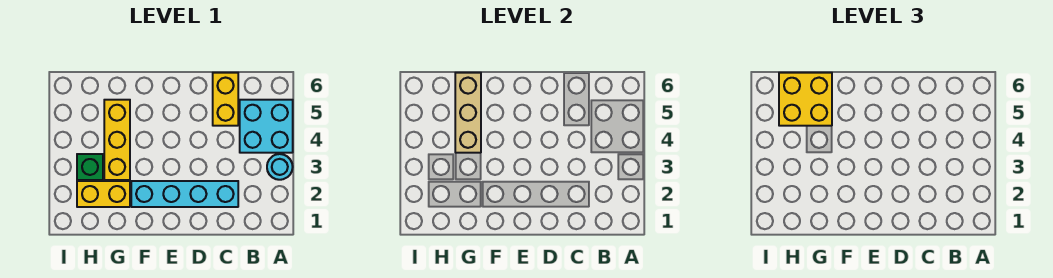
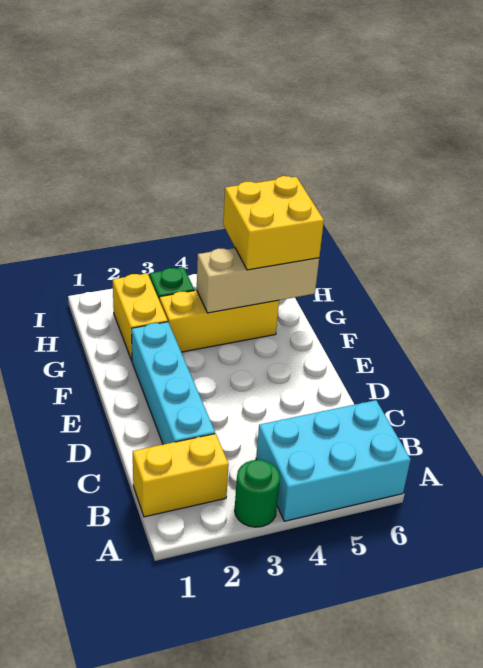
cyan round brick A3 level 1 -> green round brick A3 level 1
cyan brick A4:B5 level 1 -> cyan brick A4:B6 level 1
yellow brick C5:C6 level 1 -> yellow brick B1:B2 level 1

